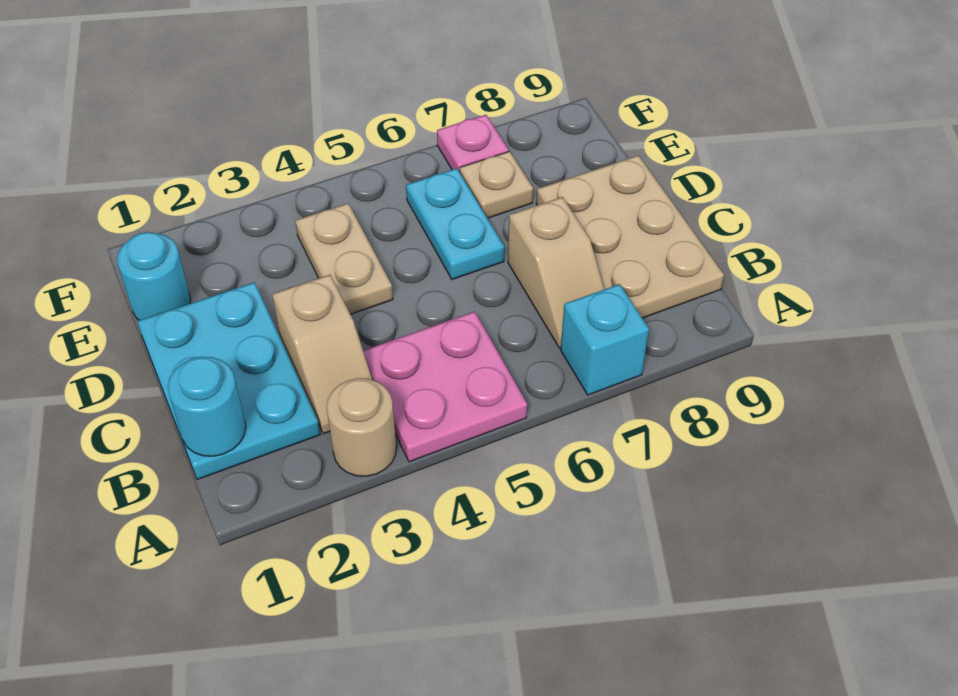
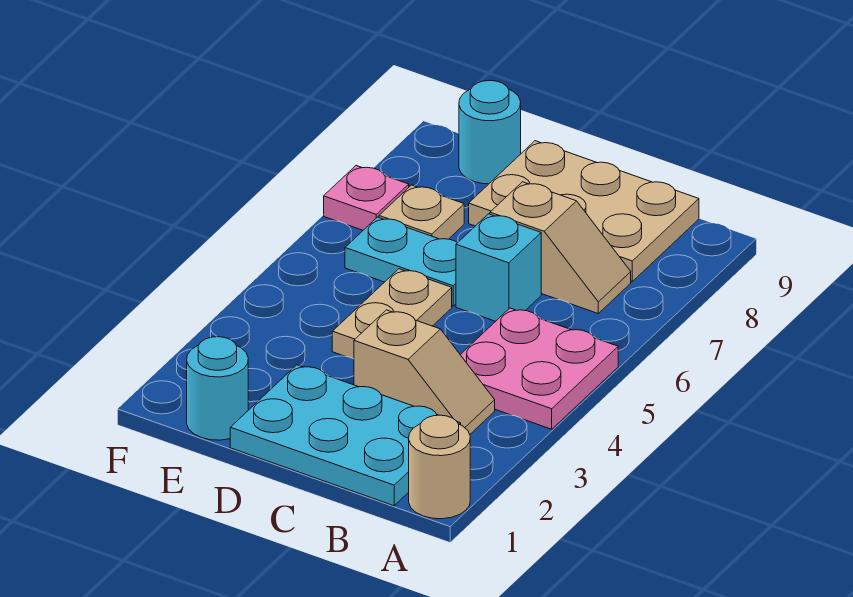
tan round brick A3 level 1 -> tan round brick A1 level 1
cyan brick A7 level 1 -> cyan brick C6 level 1
cyan round brick B1 level 2 -> cyan round brick E9 level 1
tan plate D4:E4 level 1 -> tan plate D4:D5 level 1

